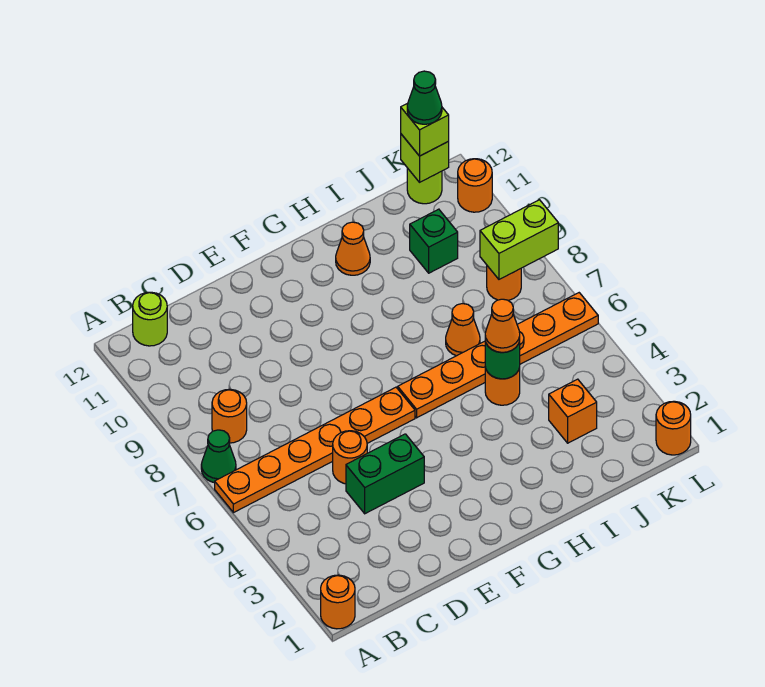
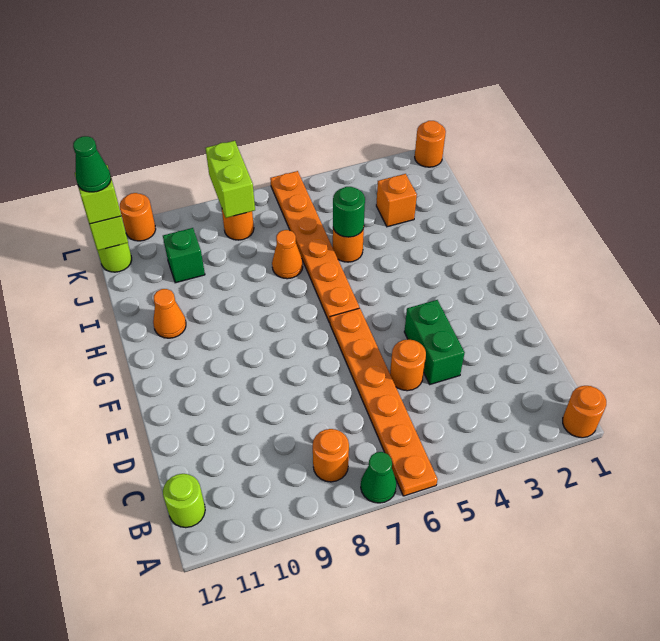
orange cone I5 level 3 -> none

